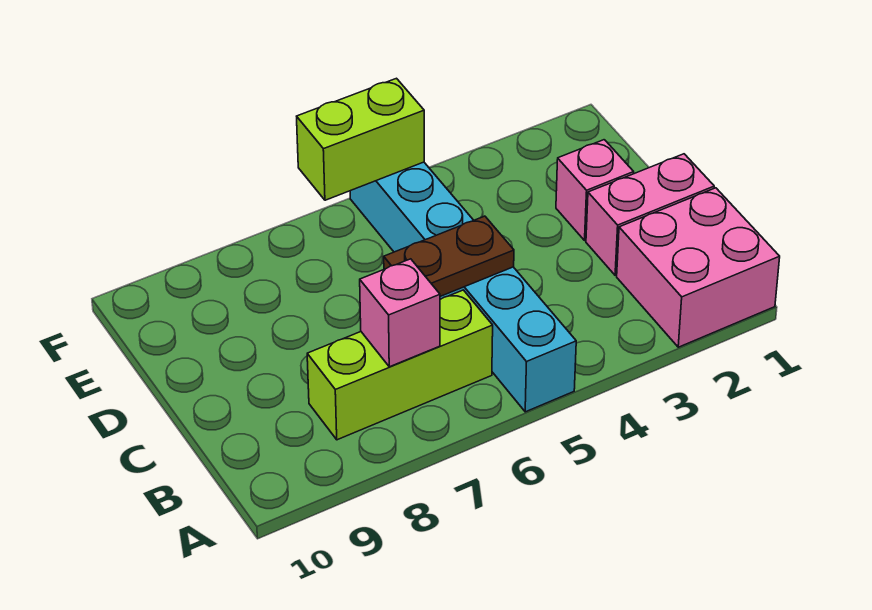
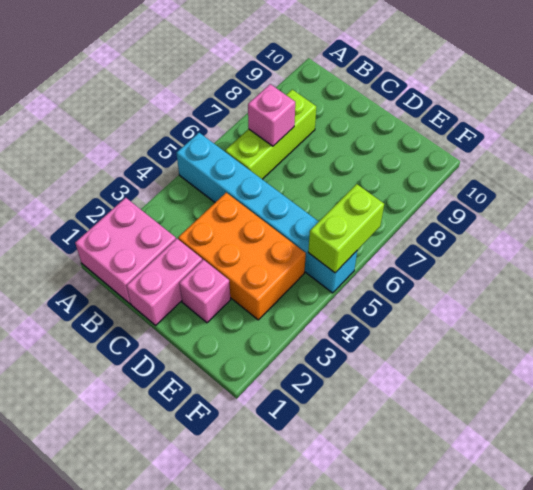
none -> orange brick C3:E4 level 1
brown plate C5:C6 level 2 -> none

